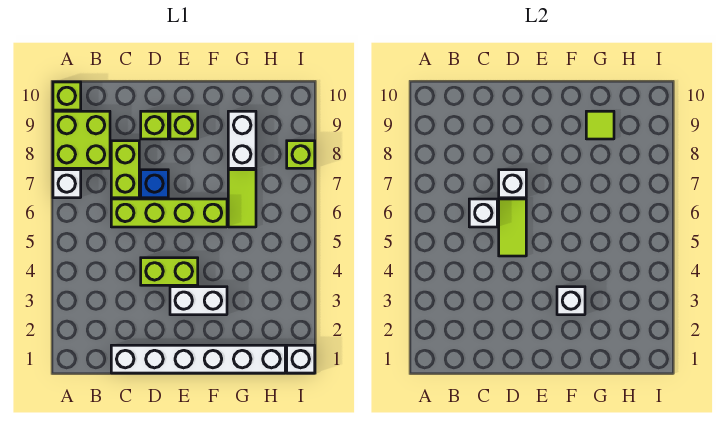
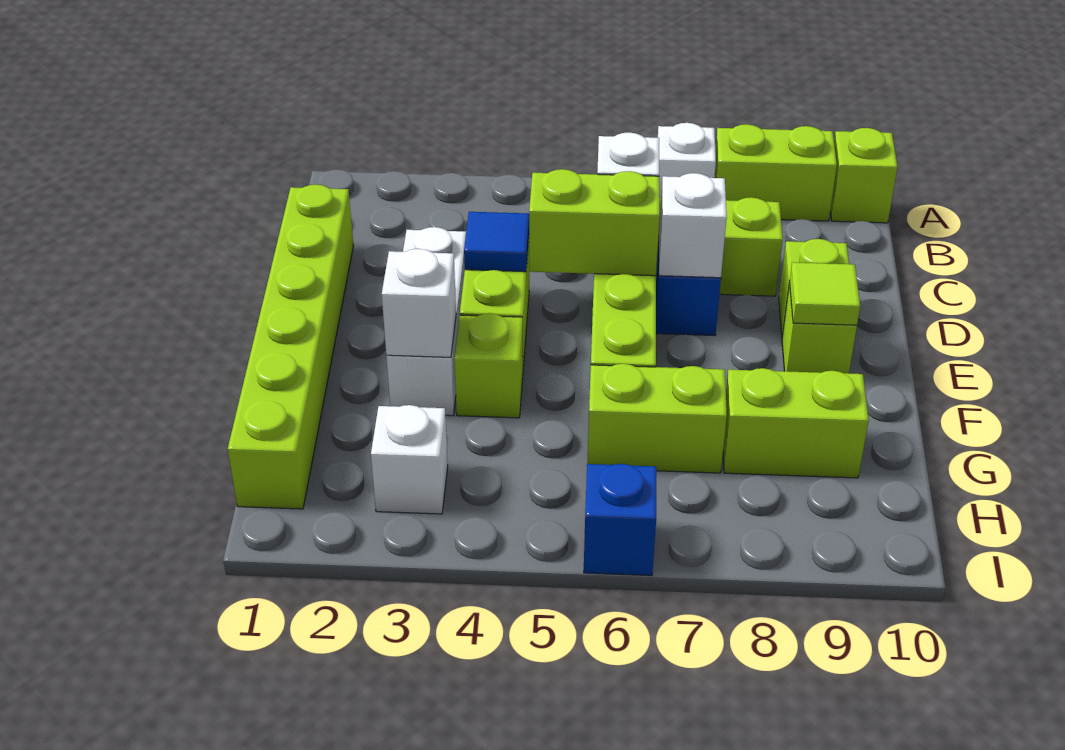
lime brick A8:B9 level 1 -> lime brick A8:A9 level 1
white brick C1:H1 level 1 -> lime brick C1:H1 level 1
none -> blue tile D4 level 2
lime tile D5:D6 level 2 -> lime brick D5:D6 level 2
white brick E3:F3 level 1 -> white brick D3:F3 level 1
lime tile G6:G7 level 1 -> lime brick G6:G7 level 1
white brick G8:G9 level 1 -> lime brick G8:G9 level 1
lime tile G9 level 2 -> lime tile E9 level 2
white brick I1 level 1 -> white brick H3 level 1
none -> blue brick I6 level 1
lime brick I8 level 1 -> lime brick F4 level 1

